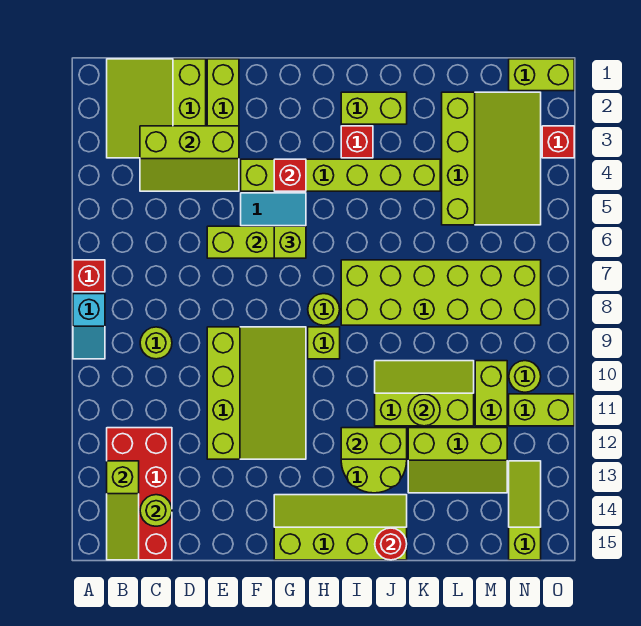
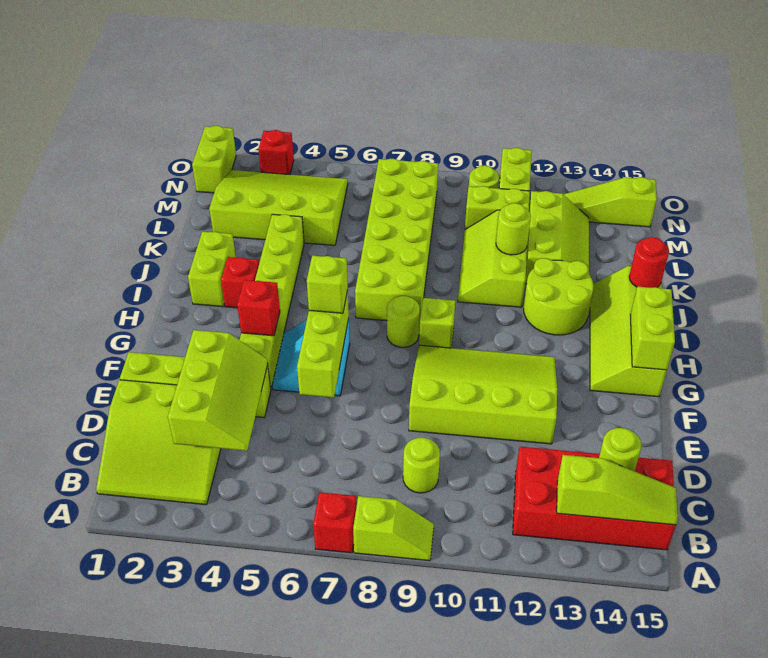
cyan slope A8:A9 level 1 top 8 -> lime slope A8:A9 level 1 top 8
lime brick I12:J12 level 2 -> lime brick G15:H15 level 2

